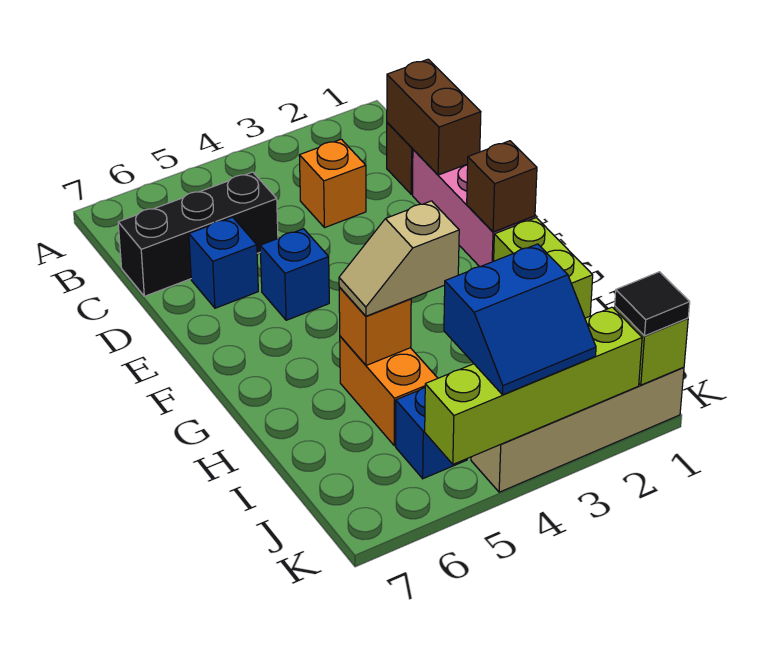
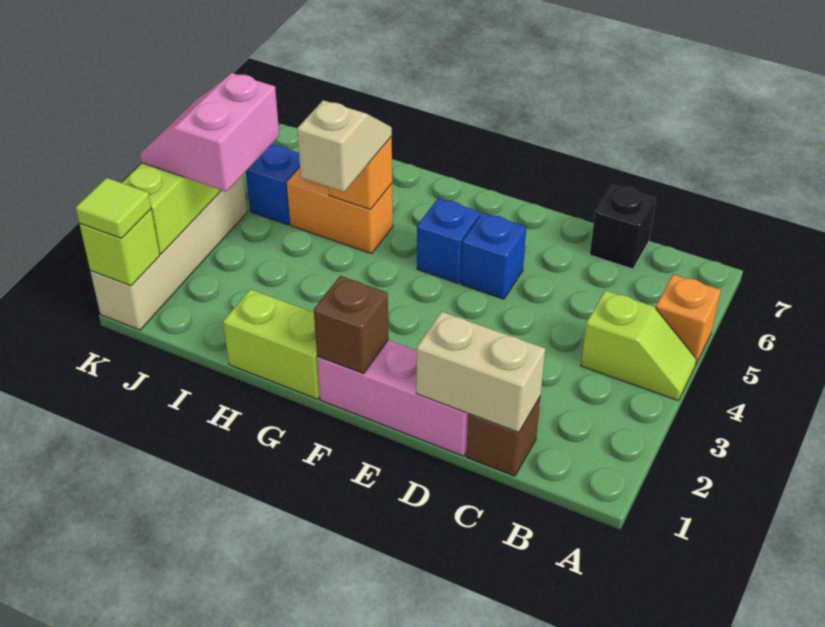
none -> lime slope A4:B4 level 1 top B
brown brick C1:D1 level 2 -> tan brick C1:D1 level 2
orange brick C3 level 1 -> orange brick A5 level 1
black brick C5:C7 level 1 -> black brick C7 level 1
blue brick D6 level 1 -> blue brick F5 level 1
blue slope J3:K4 level 3 top J -> pink slope J3:K4 level 3 top J
black tile K1 level 3 -> lime tile K1 level 3

